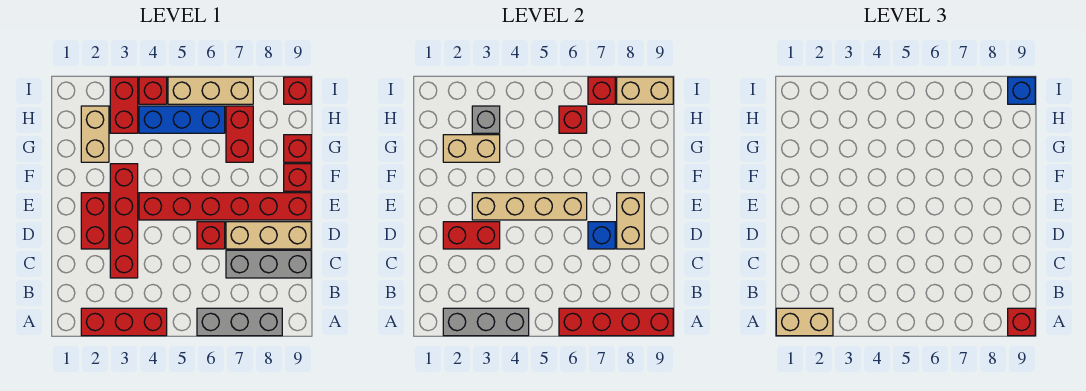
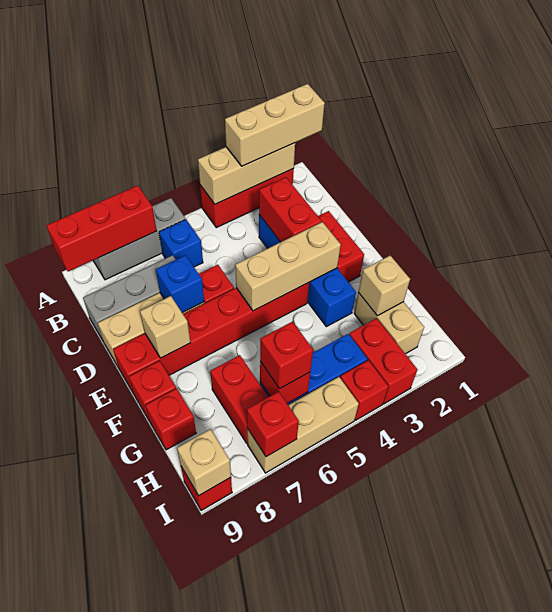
tan brick A1:A2 level 3 -> tan brick A1:A3 level 3
grey brick A2:A4 level 2 -> tan brick A2:A4 level 2
red brick A6:A9 level 2 -> red brick A7:A9 level 2
red brick A9 level 3 -> red brick H6 level 3
red brick C3:F3 level 1 -> blue brick C3:F3 level 1
red brick D2:D3 level 2 -> red brick C3:D3 level 2
tan brick D8:E8 level 2 -> tan brick E8 level 2
tan brick E3:E6 level 2 -> tan brick E3:E5 level 2
tan brick G2:G3 level 2 -> tan brick G2 level 2
grey brick H3 level 2 -> none
tan brick I8:I9 level 2 -> tan brick I9 level 2
blue brick I9 level 3 -> blue brick B6 level 1

